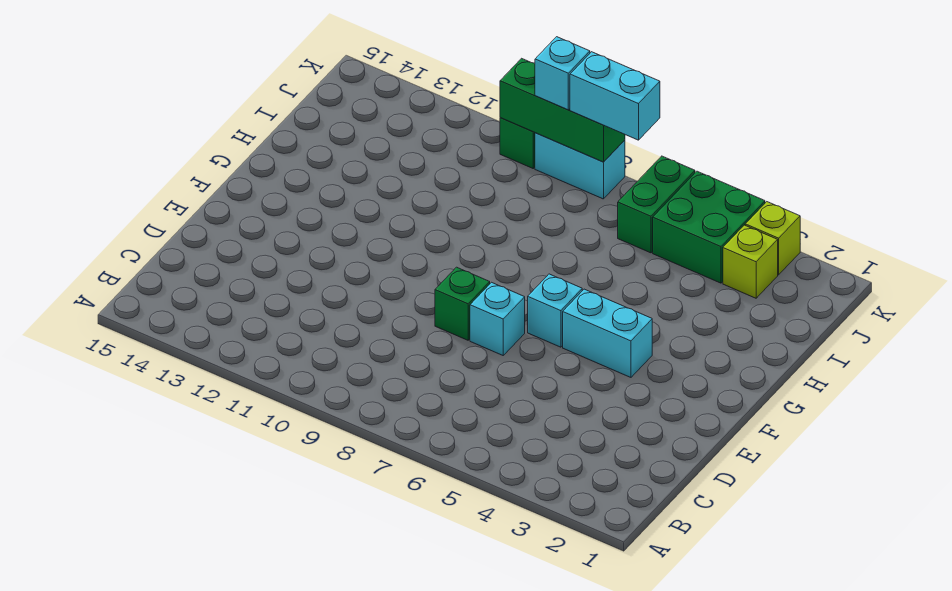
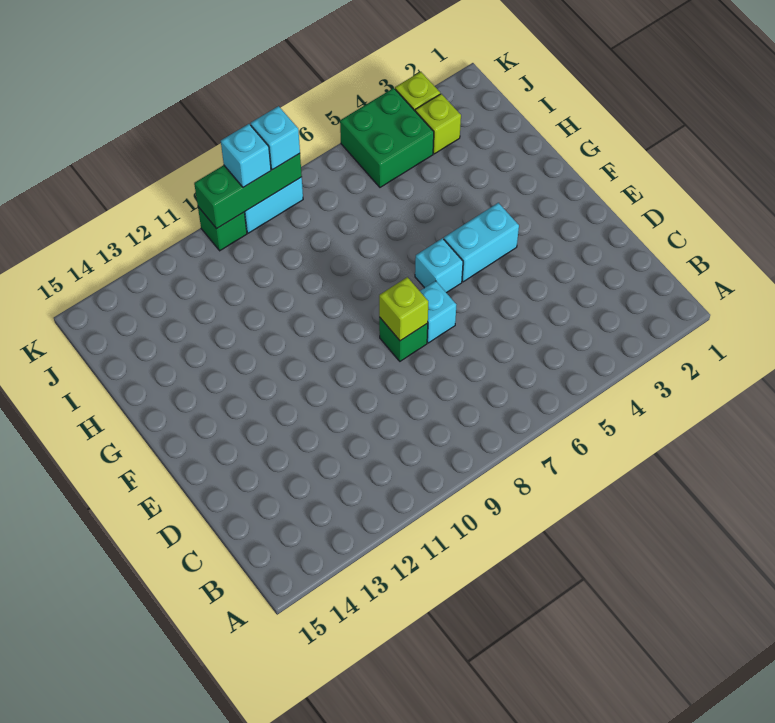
none -> lime brick E8 level 2
green brick J6:K6 level 1 -> none
cyan brick K7:K8 level 3 -> cyan brick K8 level 3

